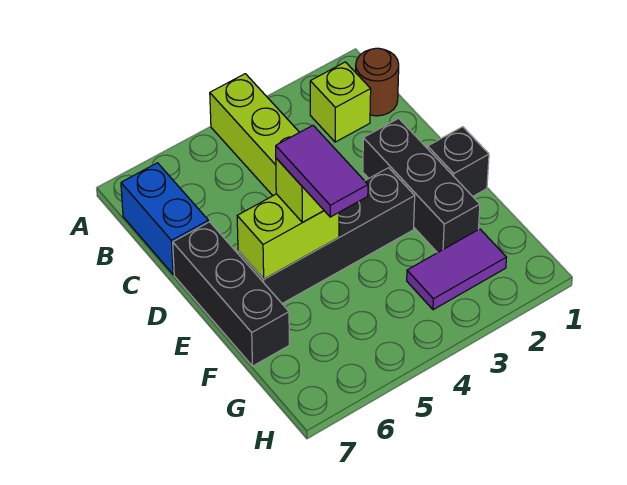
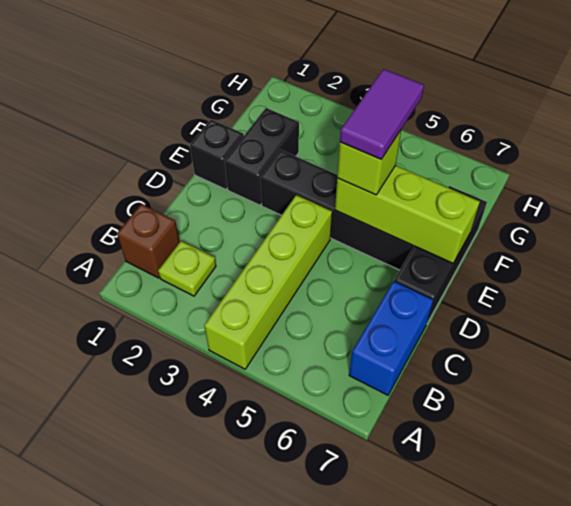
brown round brick B1 level 1 -> brown brick B1 level 1
lime brick B2 level 1 -> lime plate B2 level 1
black brick D2:F2 level 1 -> black brick E2:F2 level 1
lime brick E5:E6 level 2 -> lime brick E5:E7 level 2
purple tile G2:G3 level 1 -> none

